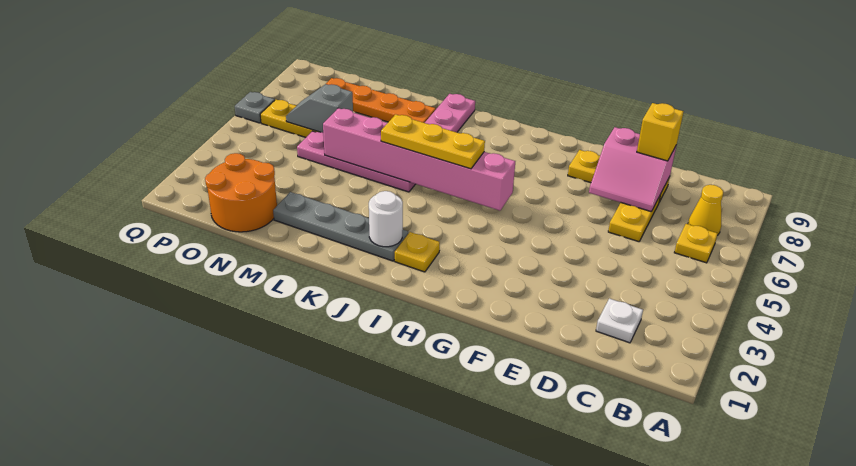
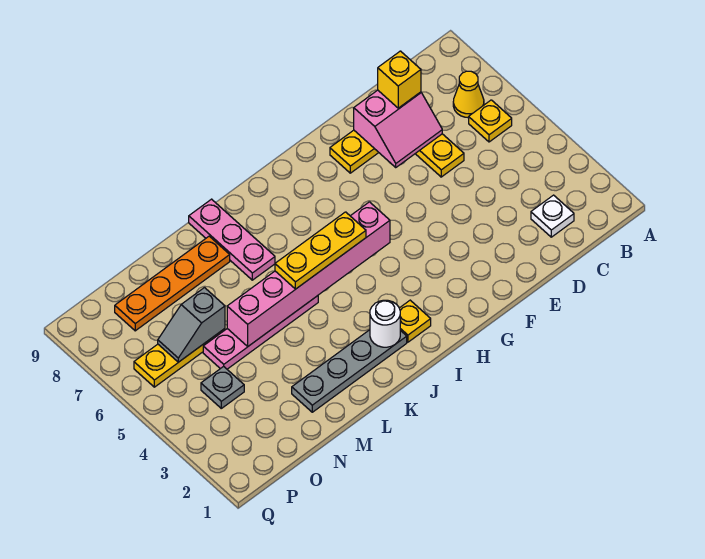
orange round brick N1:O2 level 1 -> none
grey plate Q6 level 1 -> grey plate O4 level 1

